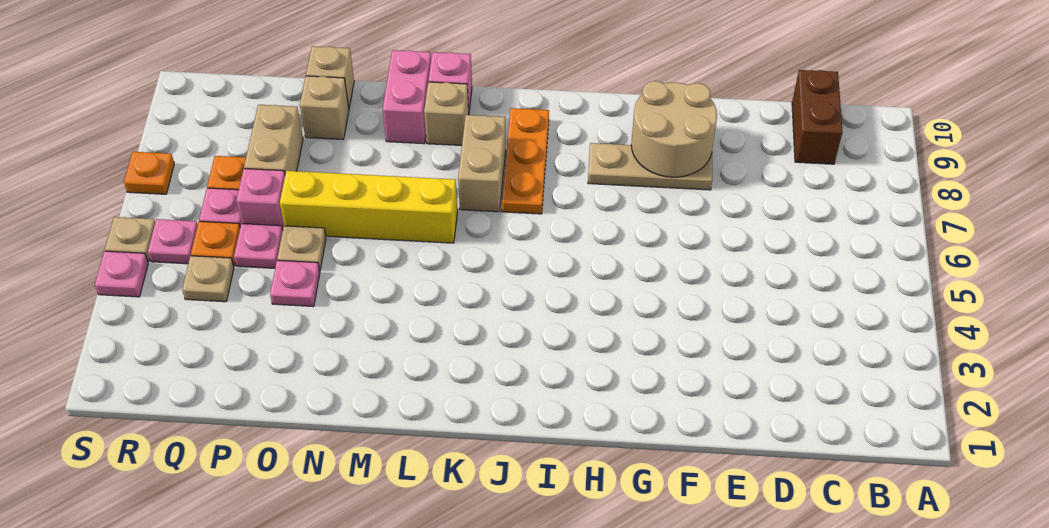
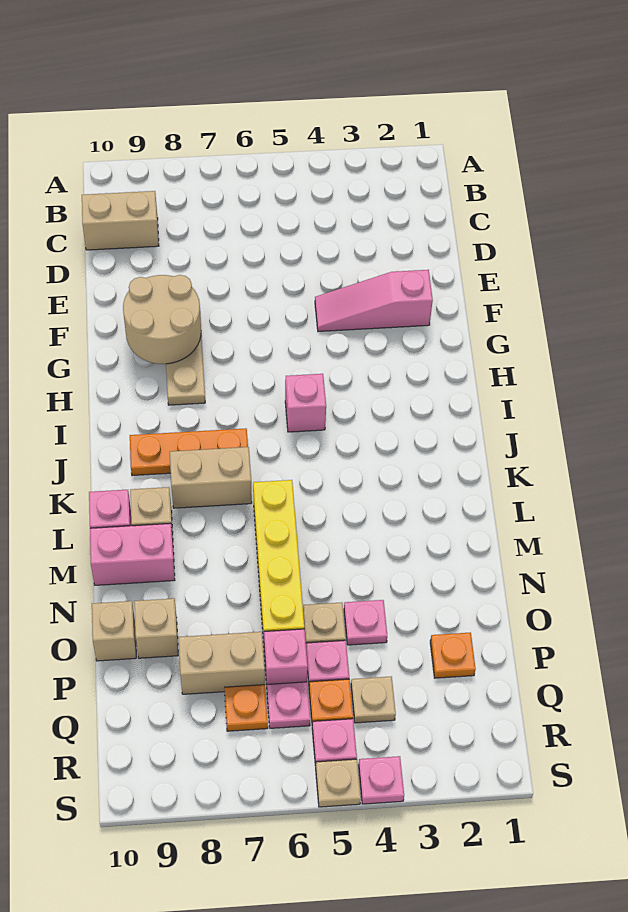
brown brick C9:C10 level 1 -> tan brick C9:C10 level 1
none -> pink slope F2:F4 level 1 top 2
none -> pink brick I5 level 1
orange plate S7 level 1 -> orange plate P2 level 1

